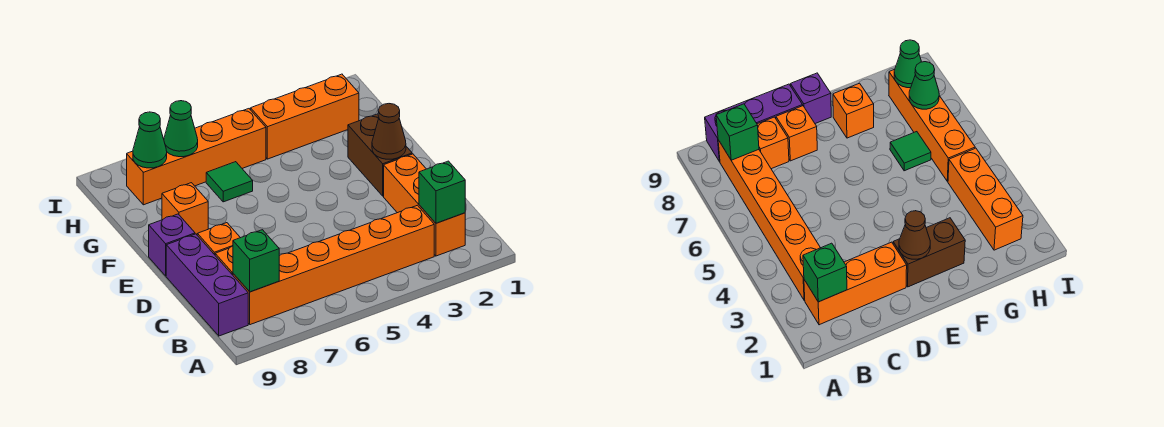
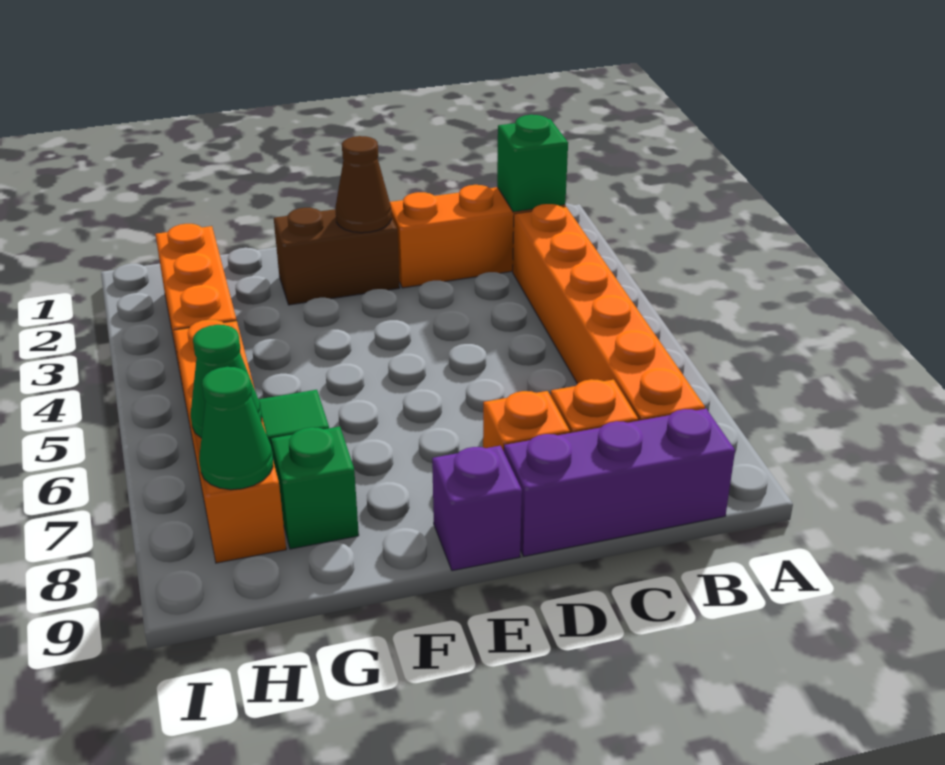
green brick B8 level 2 -> green brick G8 level 1
orange brick F8 level 1 -> none

